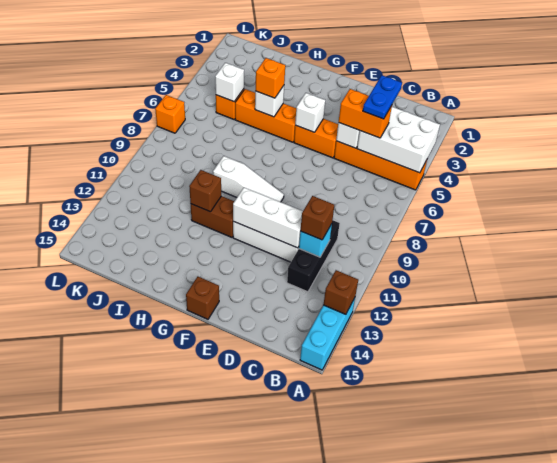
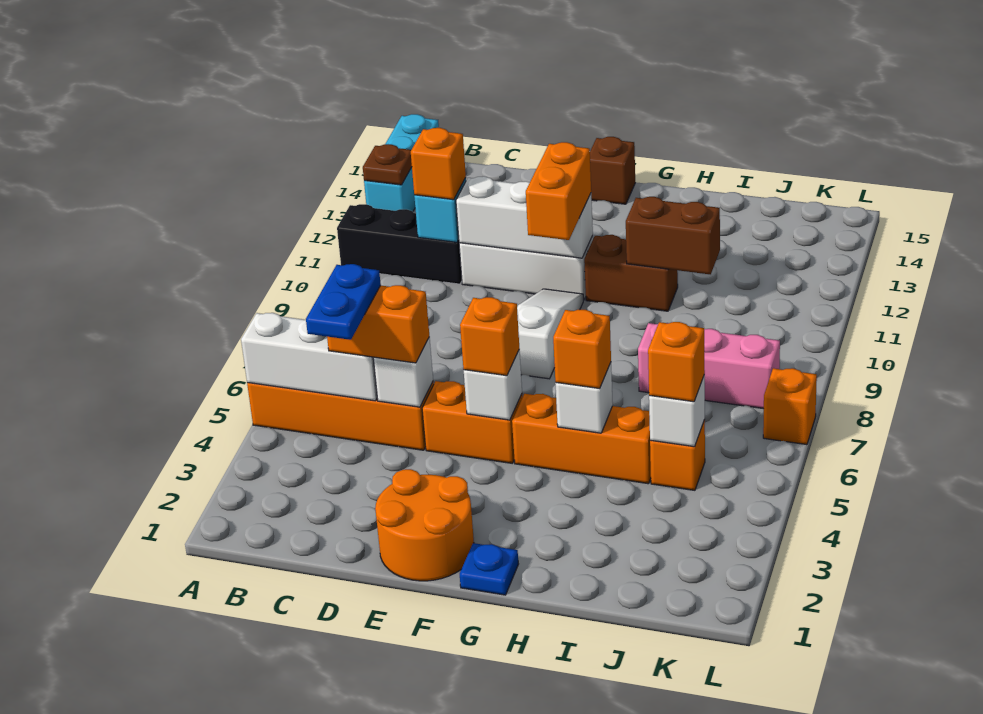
white brick A4:C5 level 2 -> white brick A5:C5 level 2
brown brick A13 level 2 -> brown plate A13 level 2
black brick C10:C12 level 1 -> black brick A11:C11 level 1
brown brick C11 level 3 -> orange brick C11 level 3
none -> orange round brick E1:F2 level 1
none -> orange brick F5 level 3
white slope F9:H9 level 1 top H -> white slope F8:F10 level 1 top 8
none -> orange brick F10:F11 level 3
none -> blue plate G1 level 1
brown brick H11 level 2 -> brown brick H11:I11 level 2
none -> pink brick I8:K8 level 1
none -> orange brick J5 level 3

